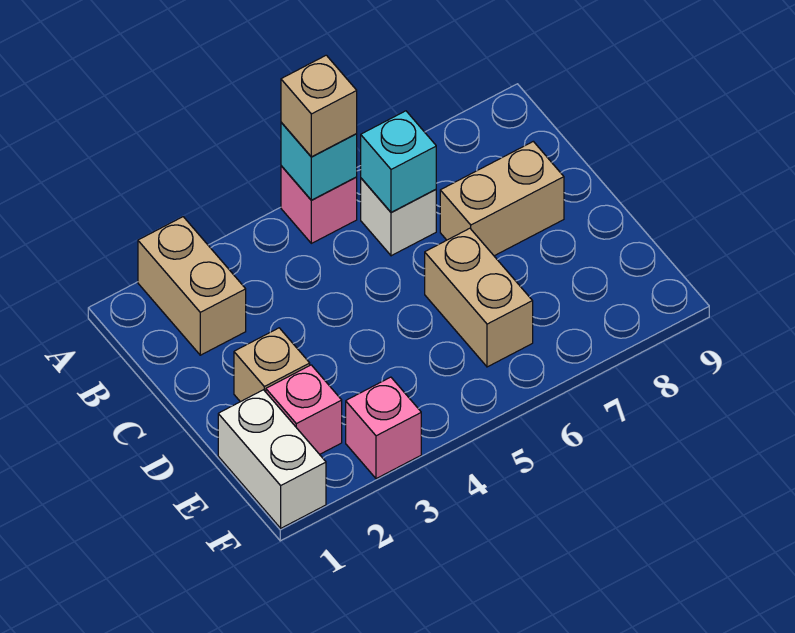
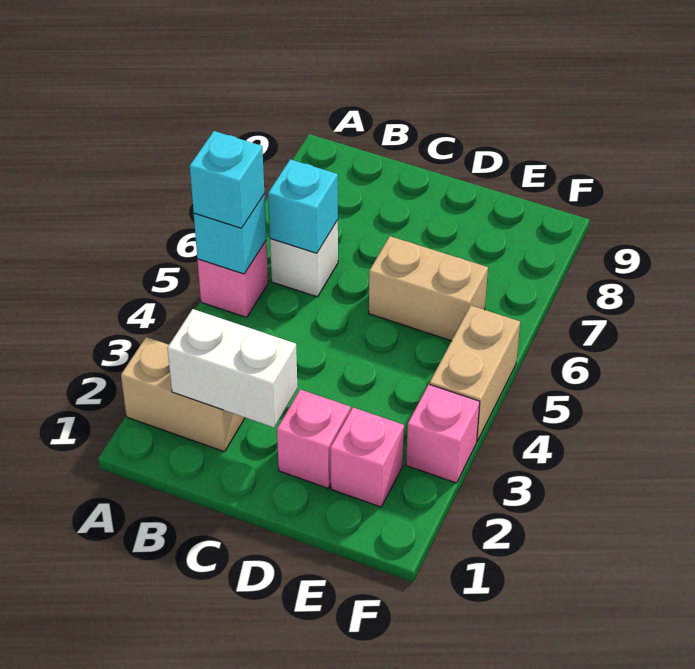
tan brick A5 level 3 -> cyan brick A5 level 3
tan brick C7:C8 level 1 -> tan brick F4:F5 level 1
tan brick D2 level 1 -> pink brick D2 level 1
white brick E1:F1 level 1 -> white brick B2:C2 level 2

